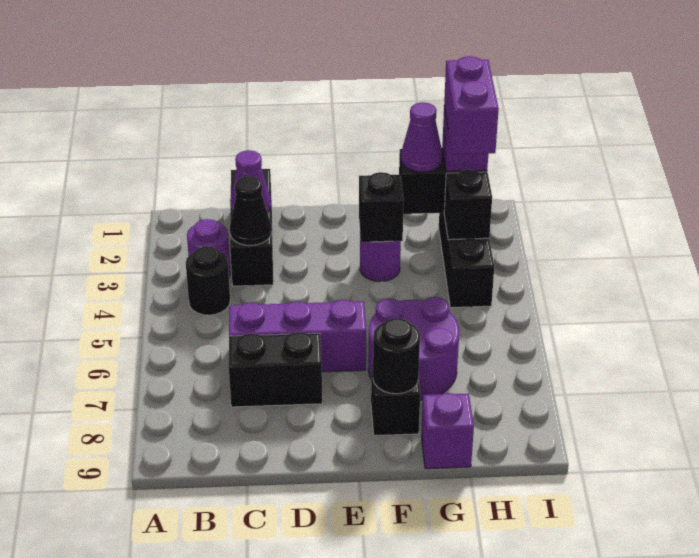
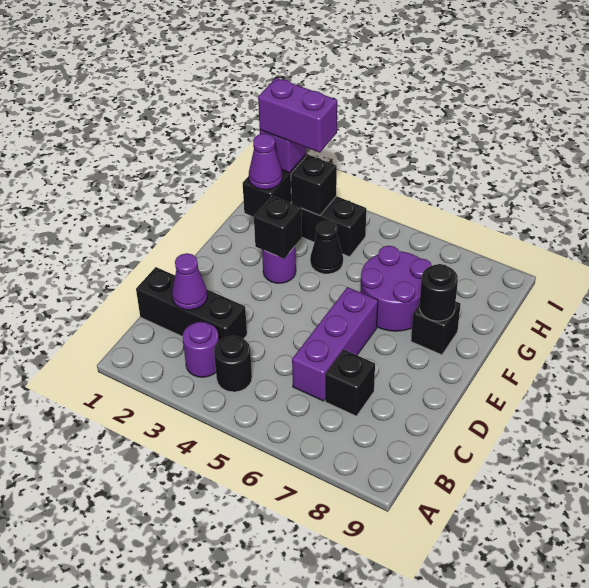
black cone C3 level 2 -> black cone G4 level 1
black brick C7:D7 level 1 -> black brick C7 level 1
purple brick G9 level 1 -> none

